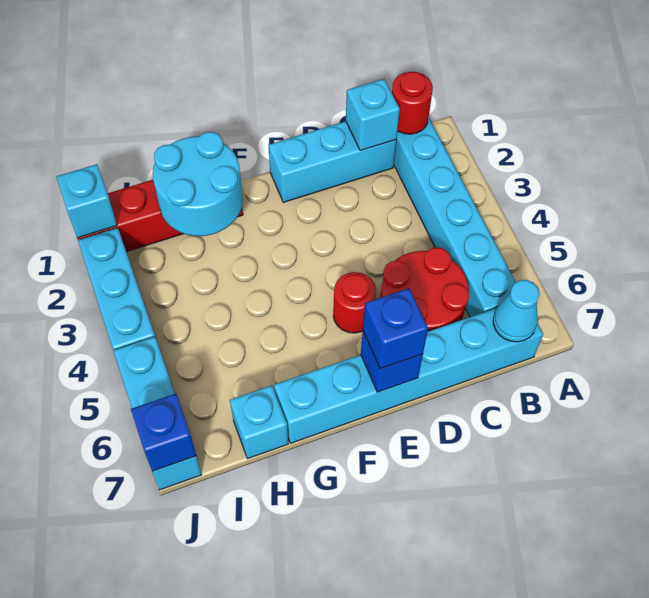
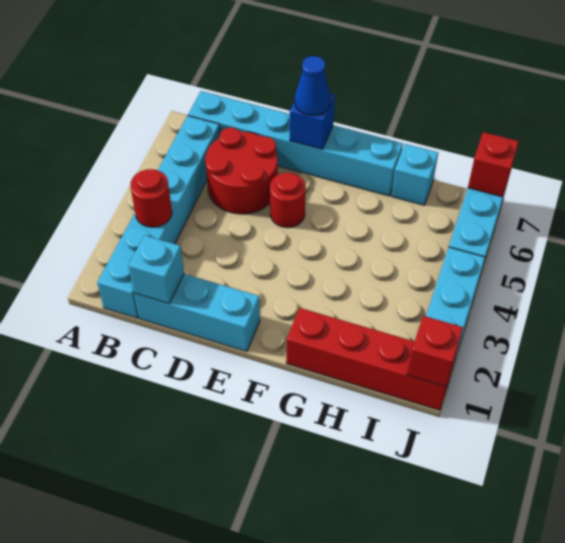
red round brick B1 level 2 -> red round brick B3 level 2
cyan cone B7 level 2 -> none
blue brick E7 level 3 -> blue cone E7 level 3
cyan round brick G1:H2 level 2 -> none
cyan brick J1 level 2 -> red brick J1 level 2
blue brick J7 level 2 -> red brick J7 level 2

